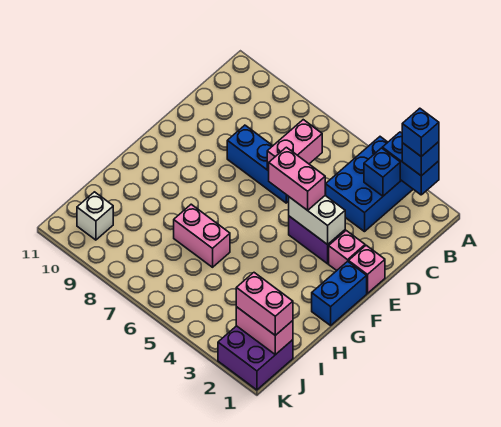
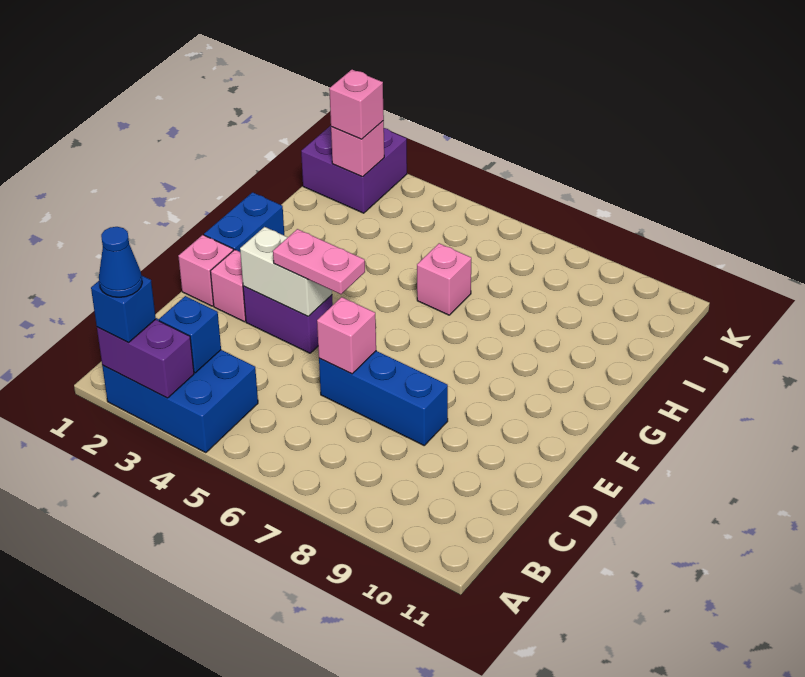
blue brick A2:A3 level 2 -> purple brick A2:A3 level 2
blue brick A2 level 4 -> blue cone A2 level 4
blue brick A3:C4 level 1 -> blue brick A2:B4 level 1
pink brick C6:D6 level 2 -> pink brick D6 level 2
pink brick E4:E5 level 3 -> pink plate E4:E5 level 3
pink brick H6:H7 level 1 -> pink brick H6 level 1
pink brick J1:J2 level 2 -> pink brick J2 level 2
pink brick J1:J2 level 3 -> pink brick J2 level 3
white brick J10 level 1 -> none

